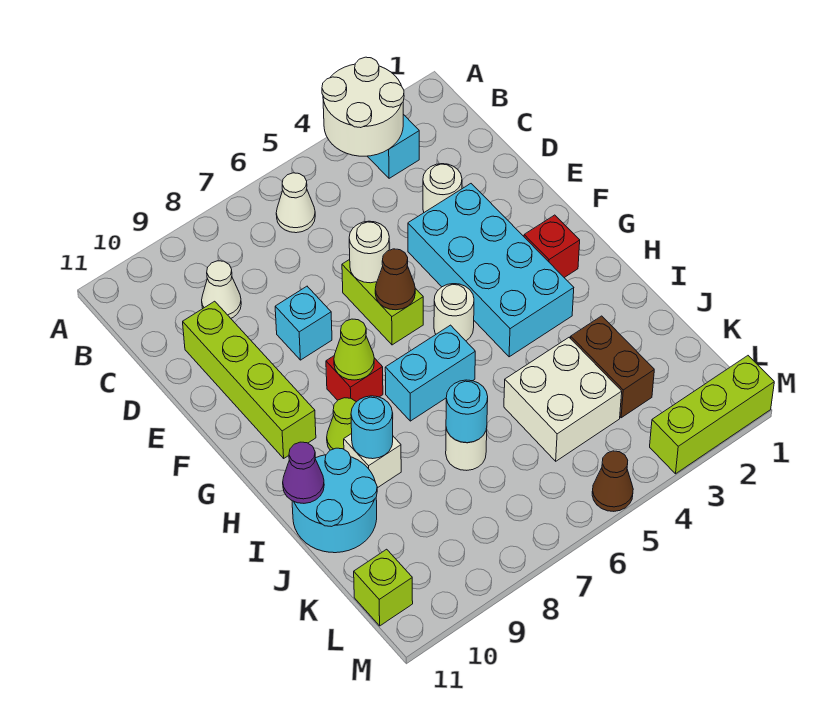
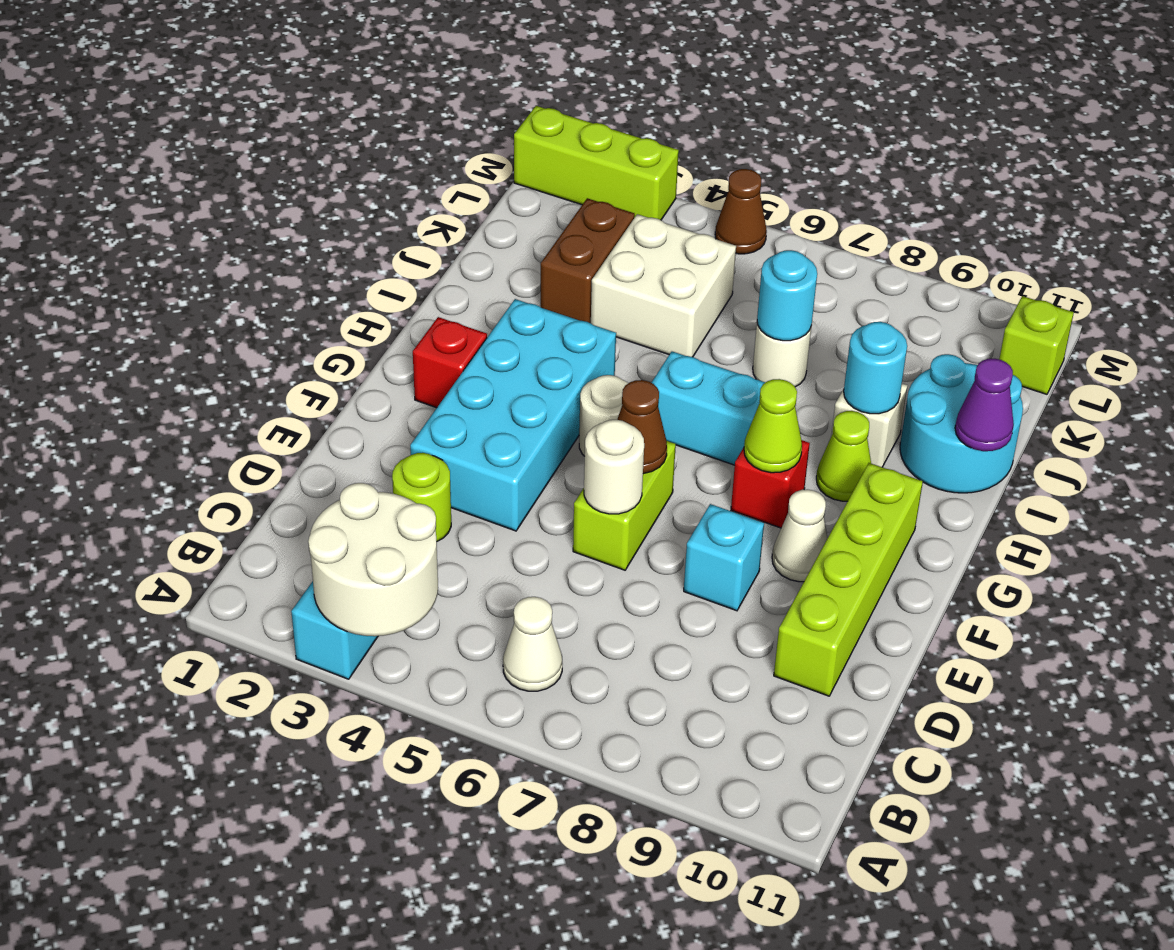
white cone C9 level 1 -> white cone F9 level 1
white round brick D3 level 1 -> lime round brick D3 level 1

